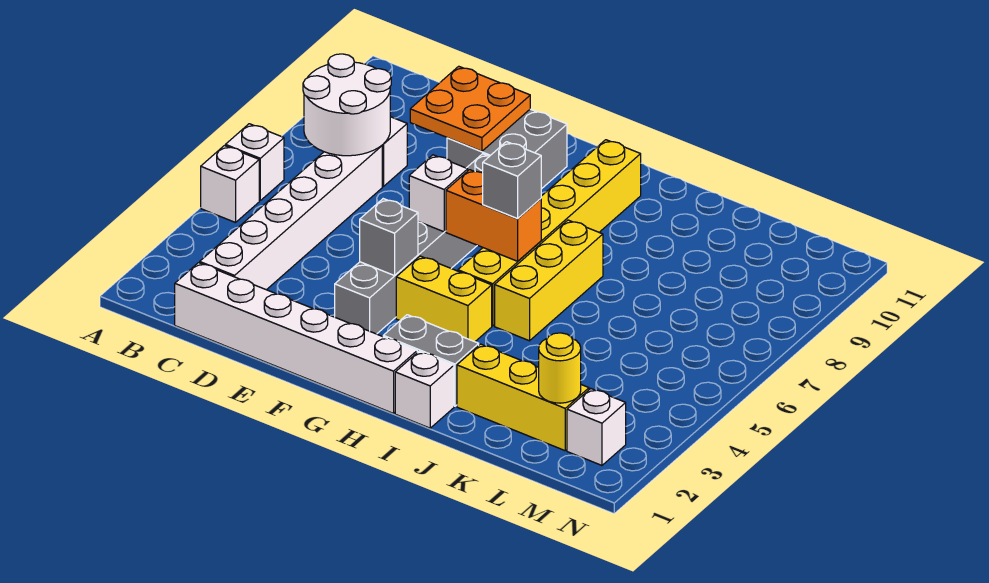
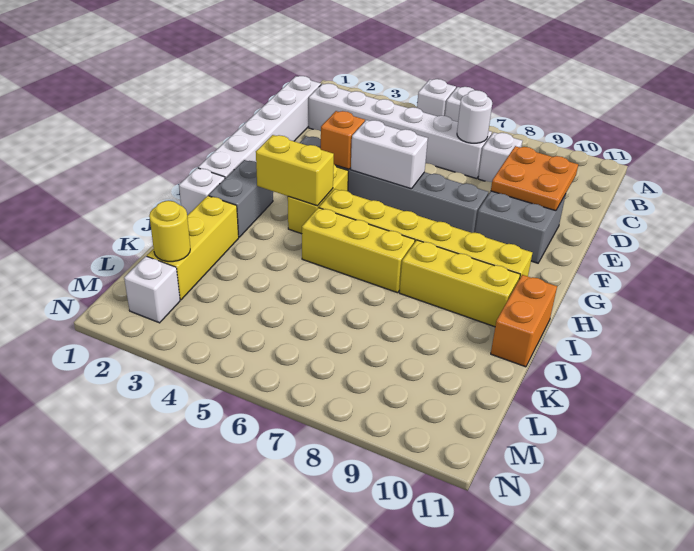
white round brick B7:C8 level 2 -> white round brick C7 level 2
grey brick F4 level 2 -> orange brick F4 level 2
white brick F6 level 2 -> white brick F5:F6 level 2
orange brick G6:H6 level 2 -> orange brick I11:J11 level 1
none -> yellow brick H3:H4 level 2
grey brick H6 level 3 -> none
none -> yellow brick I8:I10 level 1

